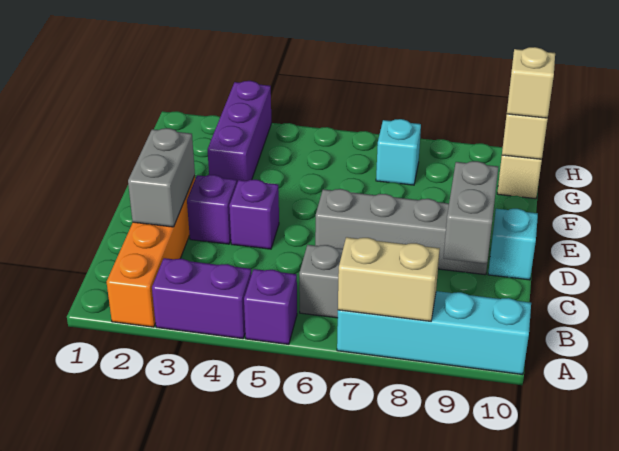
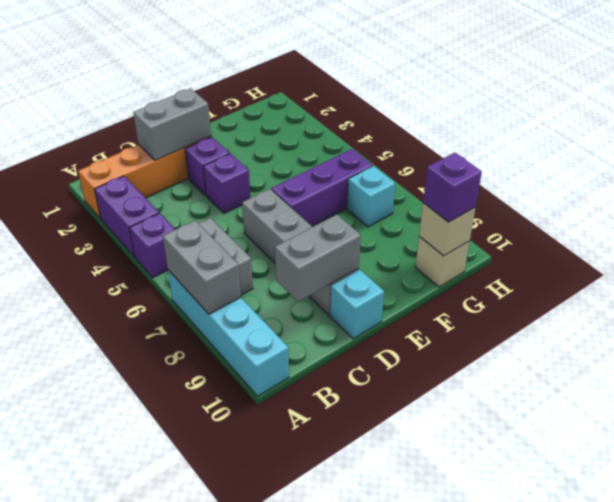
tan brick A7:A8 level 2 -> grey brick A7:A8 level 2
purple brick F3:H3 level 1 -> purple brick E6:G6 level 1
tan brick G10 level 3 -> purple brick G10 level 3

